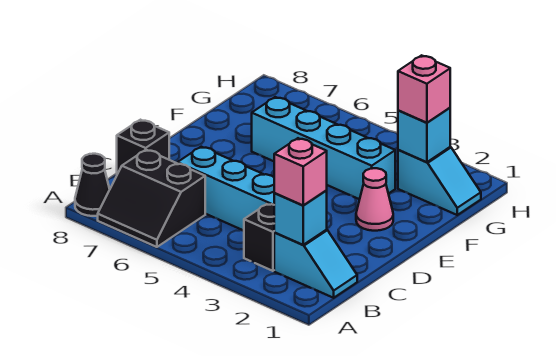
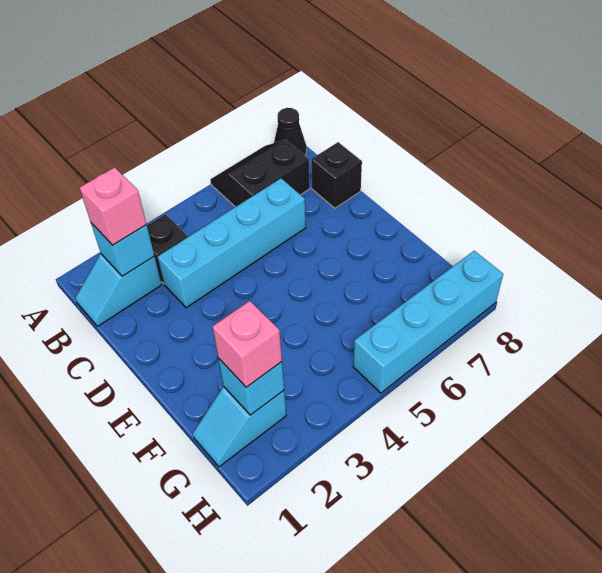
pink cone E2 level 1 -> none
cyan brick F3:F6 level 1 -> cyan brick H5:H8 level 1

